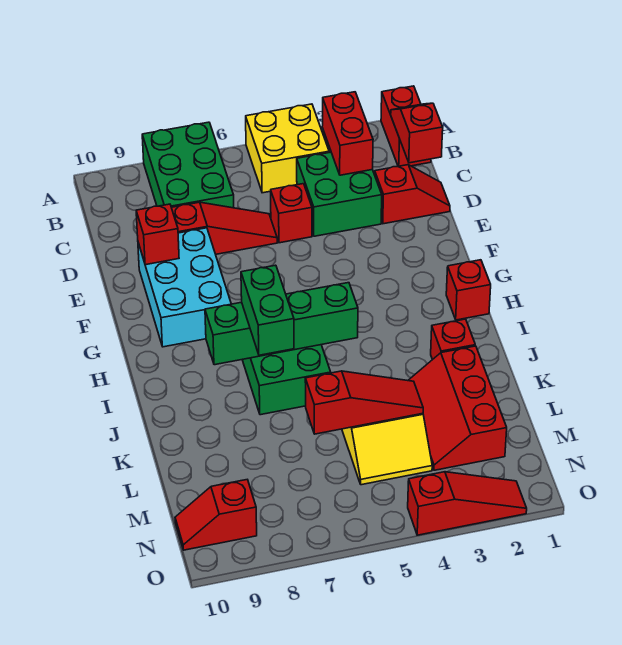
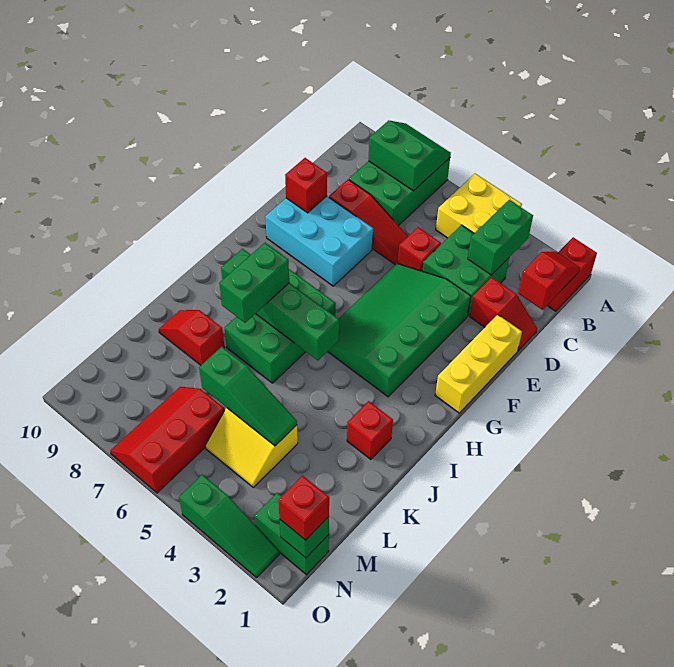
none -> green slope A7:B8 level 2 top B
red brick B3:C3 level 2 -> green brick B3:C3 level 2
none -> yellow brick E1:G1 level 1
none -> green slope E3:H5 level 1 top 3
cyan brick E8:G9 level 1 -> cyan brick E7:F9 level 1
red brick H1 level 1 -> red brick N1 level 3
red slope K2:M3 level 1 top 2 -> red slope M6:O7 level 1 top 6
red slope L4:L6 level 2 top 6 -> green slope L4:L6 level 2 top 6
none -> green brick N1:N2 level 1
none -> green brick N1 level 2
red slope N9:N10 level 1 top 9 -> red slope K8:K9 level 1 top 8
red slope O2:O4 level 1 top 4 -> green slope O2:O4 level 1 top 4

